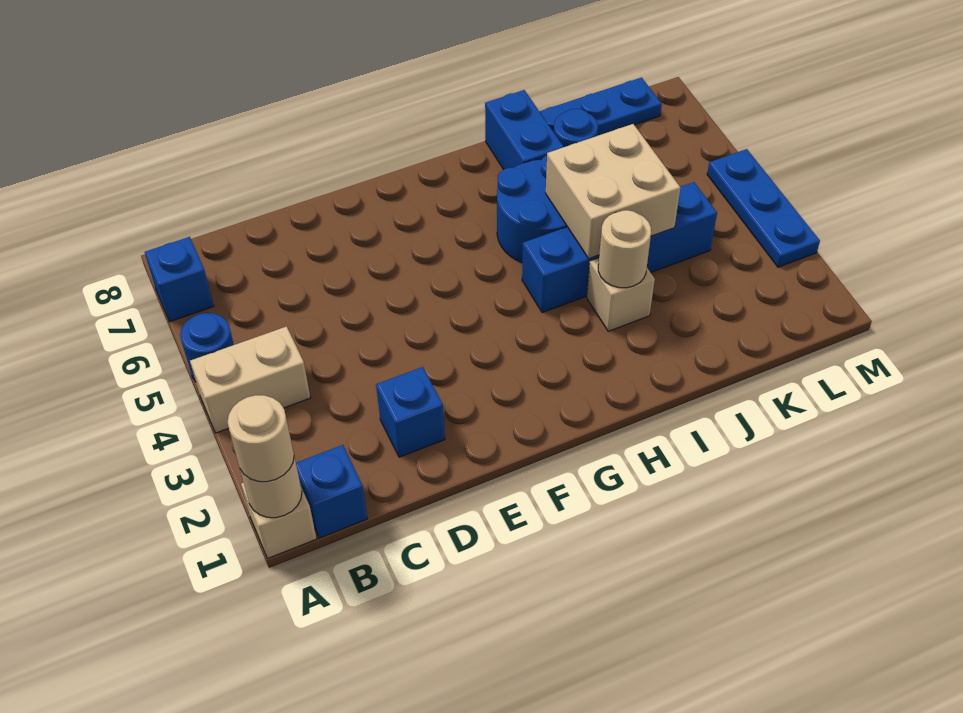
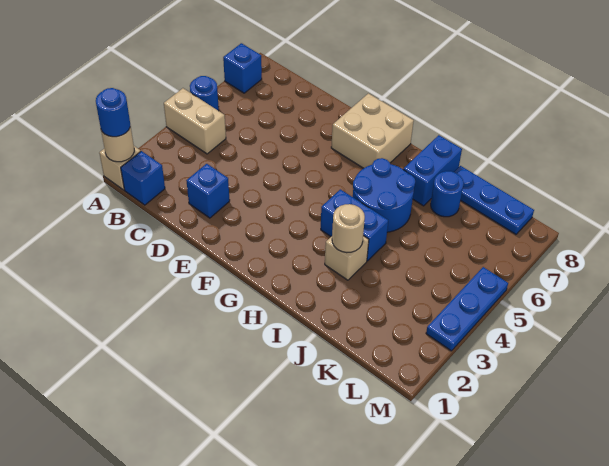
tan round brick A1 level 3 -> blue round brick A1 level 3
blue brick H4:K4 level 1 -> blue brick H4:I4 level 1
tan brick I4:J5 level 2 -> tan brick F7:G8 level 1

